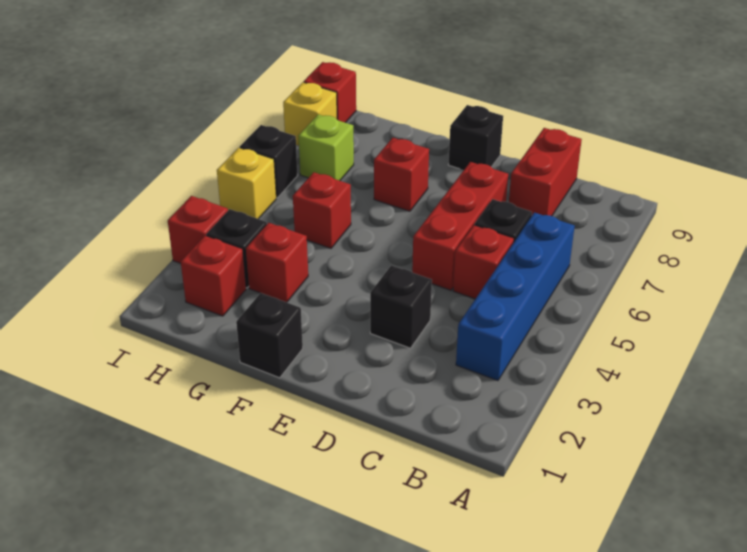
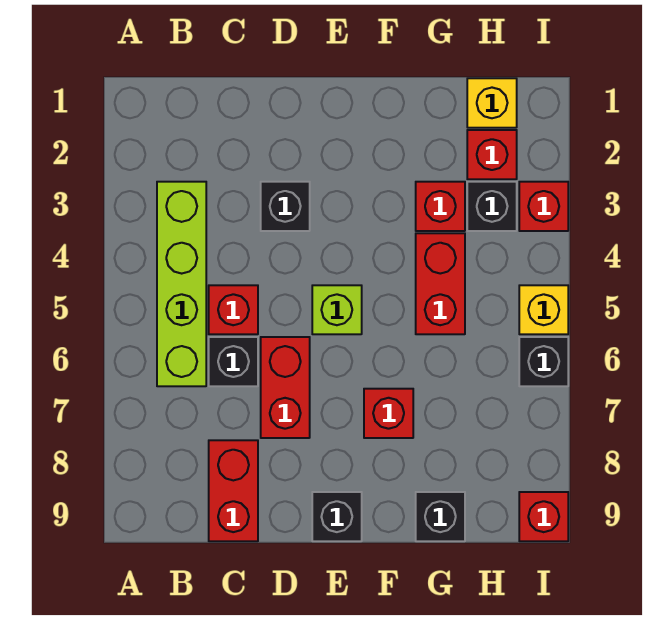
blue brick B3:B6 level 1 -> lime brick B3:B6 level 1
red brick D5:D7 level 1 -> red brick D6:D7 level 1
black brick F1 level 1 -> black brick G9 level 1
red brick G5 level 1 -> red brick G4:G5 level 1
lime brick H7 level 1 -> lime brick E5 level 1
yellow brick I8 level 1 -> yellow brick H1 level 1

